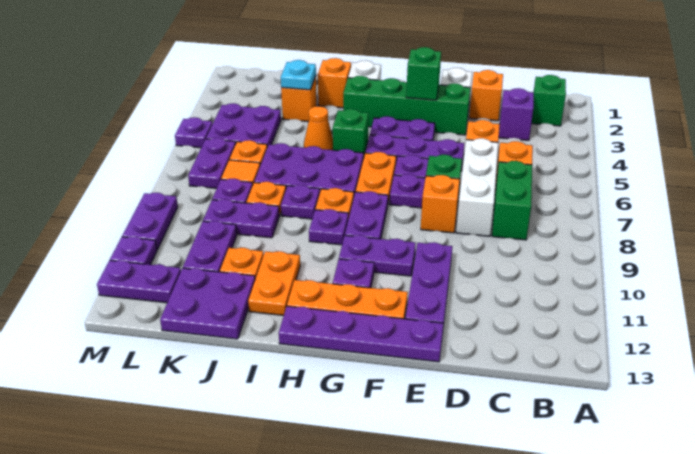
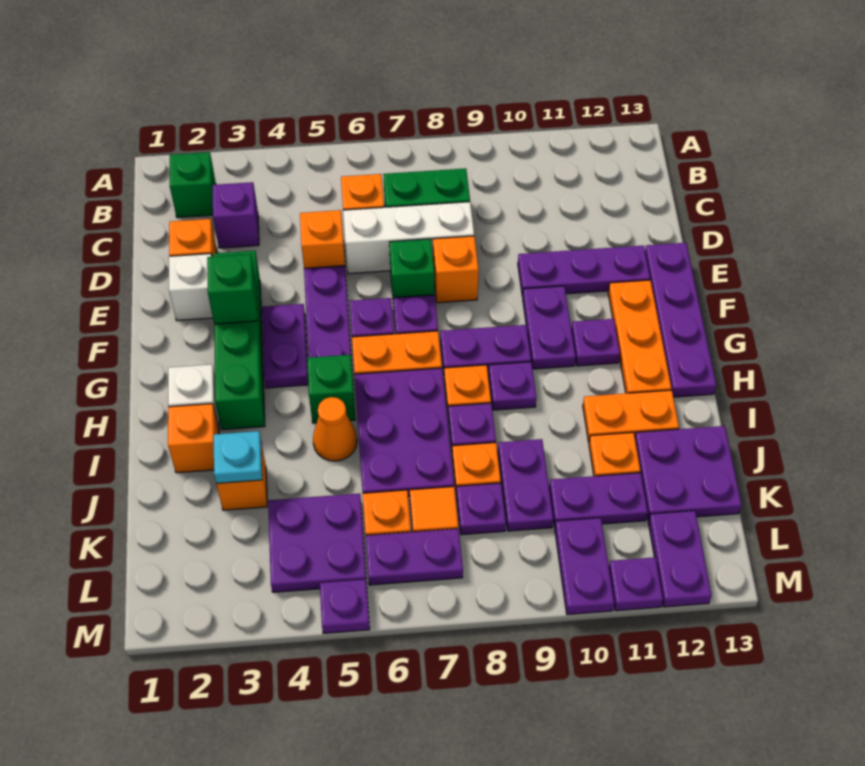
purple plate M9:M10 level 1 -> purple plate L10:M10 level 1

